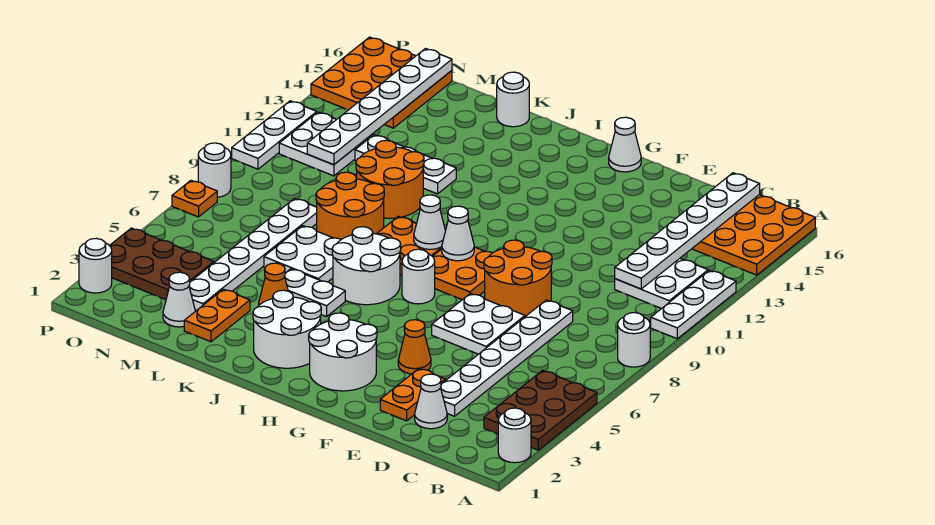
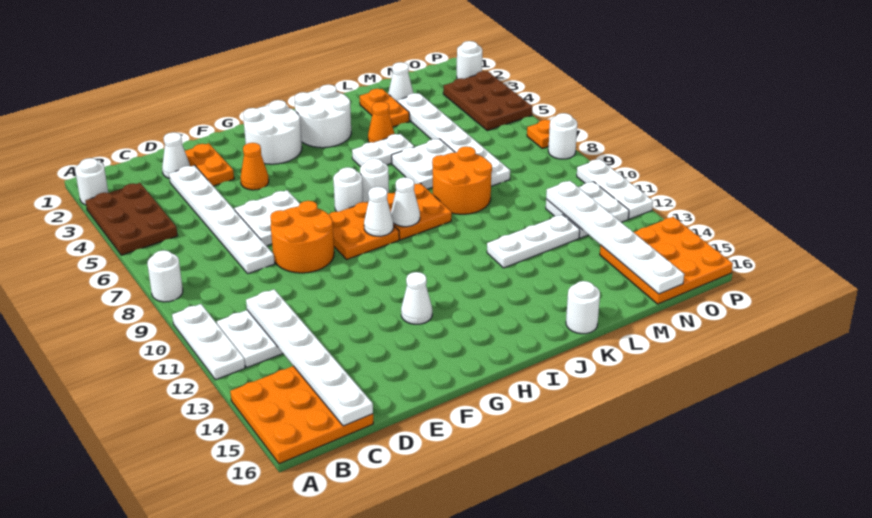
white cone G16 level 1 -> white cone G13 level 1
white round brick I6:J7 level 1 -> white round brick I7 level 1
orange round brick K10:L11 level 1 -> none
brown plate N3:P4 level 1 -> brown plate O3:P5 level 1

